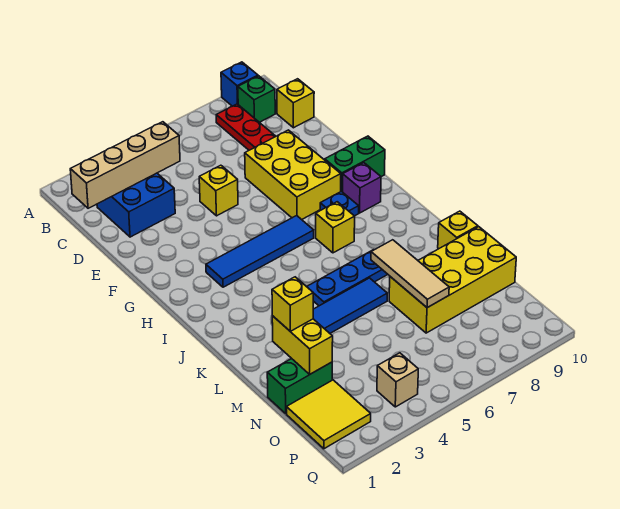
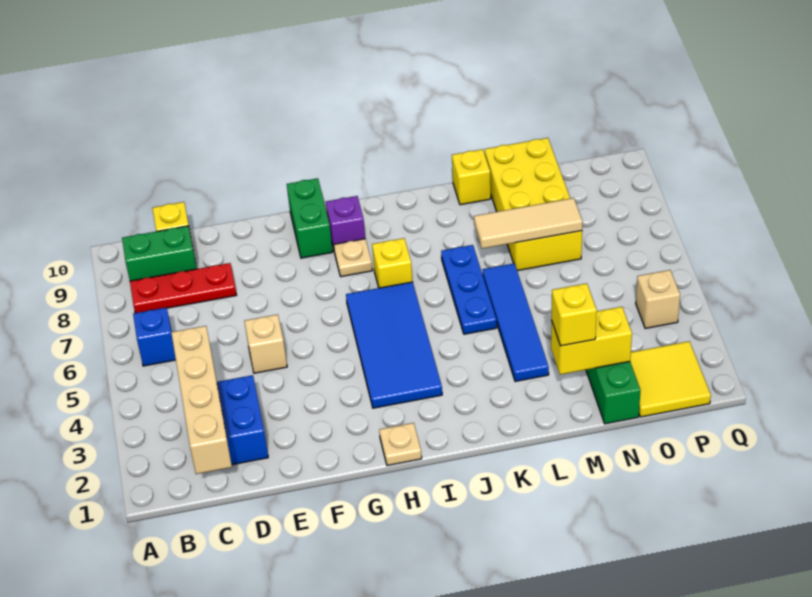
blue brick A9 level 1 -> blue brick B6 level 1
green brick B9 level 1 -> green brick B9:C9 level 1
yellow brick E5 level 1 -> tan brick E5 level 1
yellow brick E7:G8 level 1 -> none
none -> tan plate H1 level 1
blue tile H3:H6 level 1 -> blue tile H3:I6 level 1
blue plate H8 level 1 -> tan plate H8 level 1

